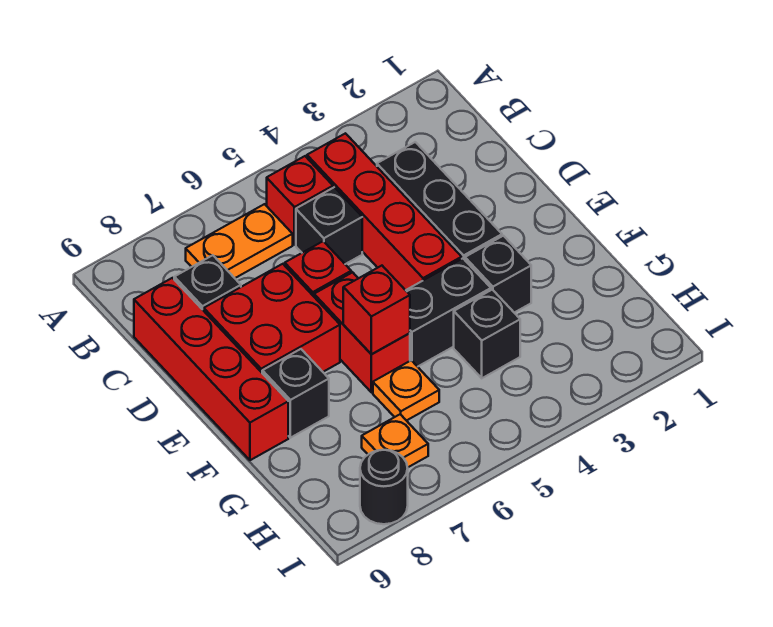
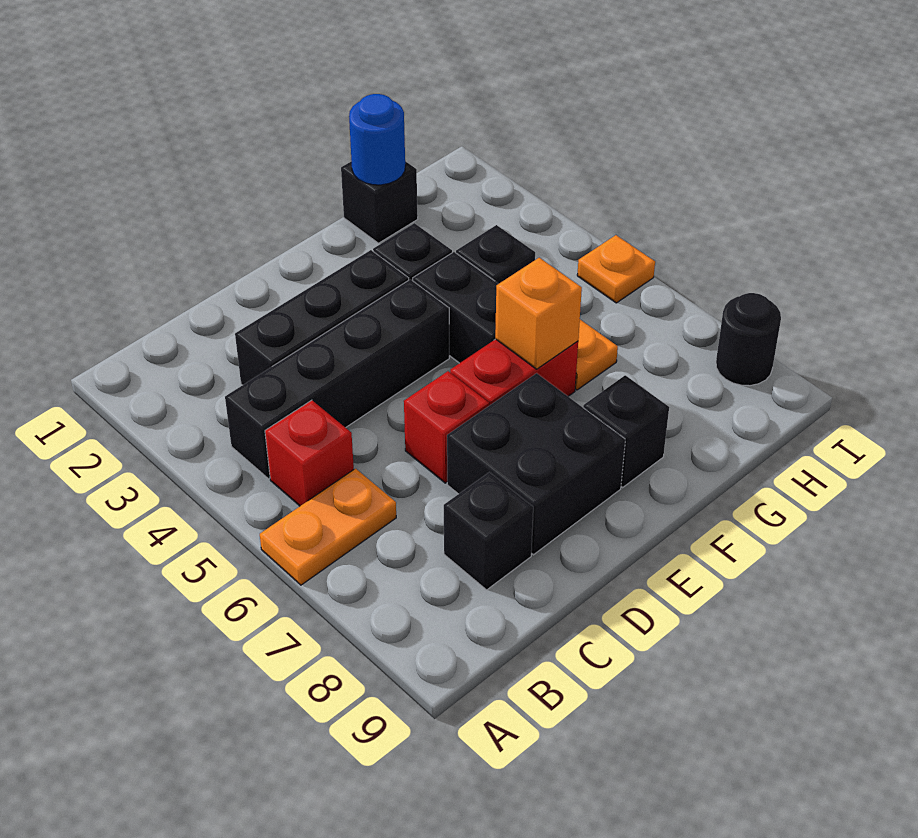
red brick B4:E4 level 1 -> black brick B4:E4 level 1
orange plate B6:B7 level 1 -> orange plate A6:B6 level 1
black brick C5 level 1 -> black brick G1 level 1
red brick C9:F9 level 1 -> none
red brick D7:E8 level 1 -> black brick D7:E8 level 1
red brick F6 level 2 -> orange brick F6 level 2
none -> blue round brick G1 level 2
orange plate H7 level 1 -> orange plate I5 level 1

